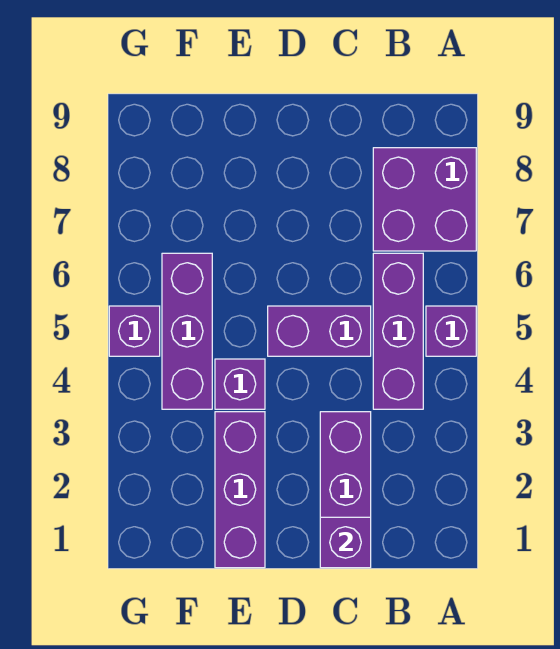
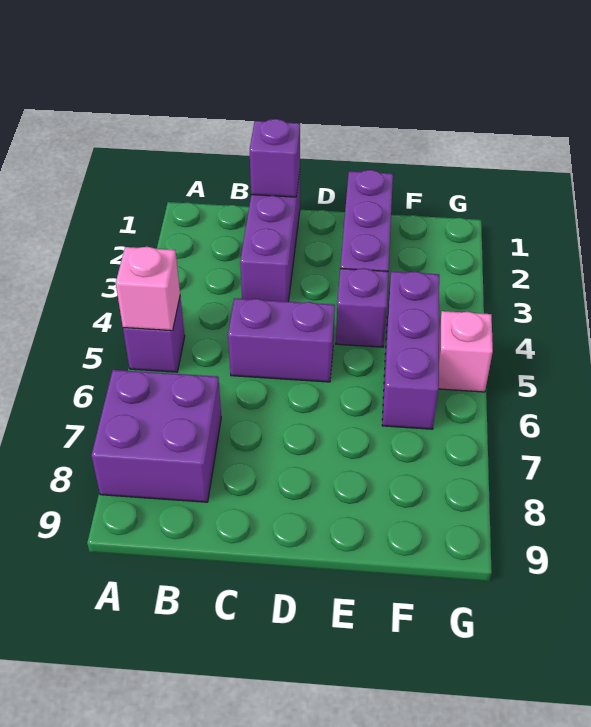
none -> pink brick A5 level 2
purple brick B4:B6 level 1 -> none
purple brick G5 level 1 -> pink brick G5 level 1

